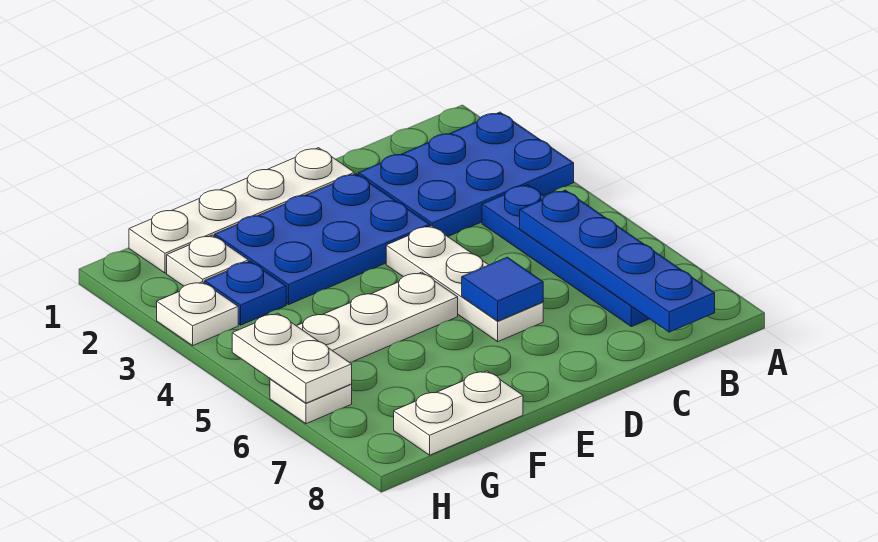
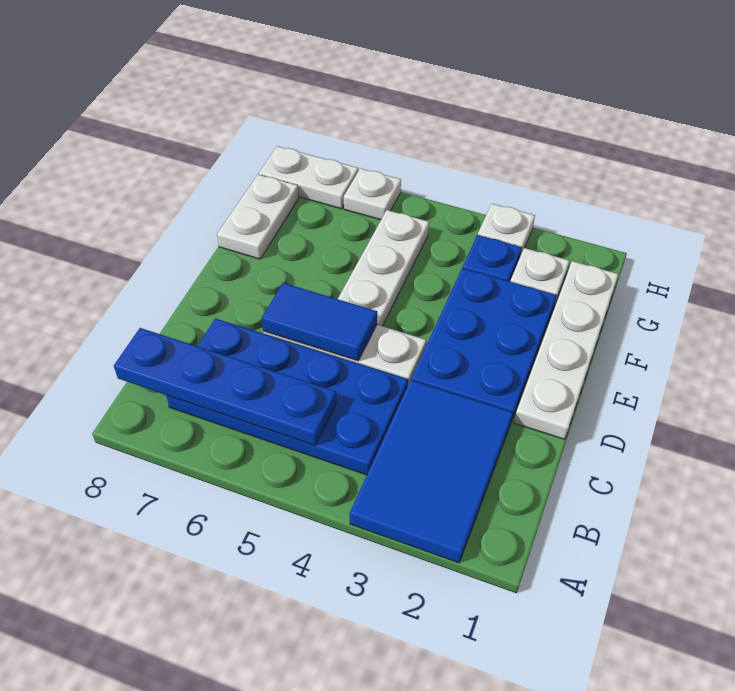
blue plate A2:C3 level 1 -> blue tile A2:C3 level 1
blue plate B4:B7 level 1 -> blue plate B4:C7 level 1
blue tile D6 level 2 -> blue tile D5:D6 level 2
white plate H5:H6 level 2 -> white plate H7:H8 level 1

